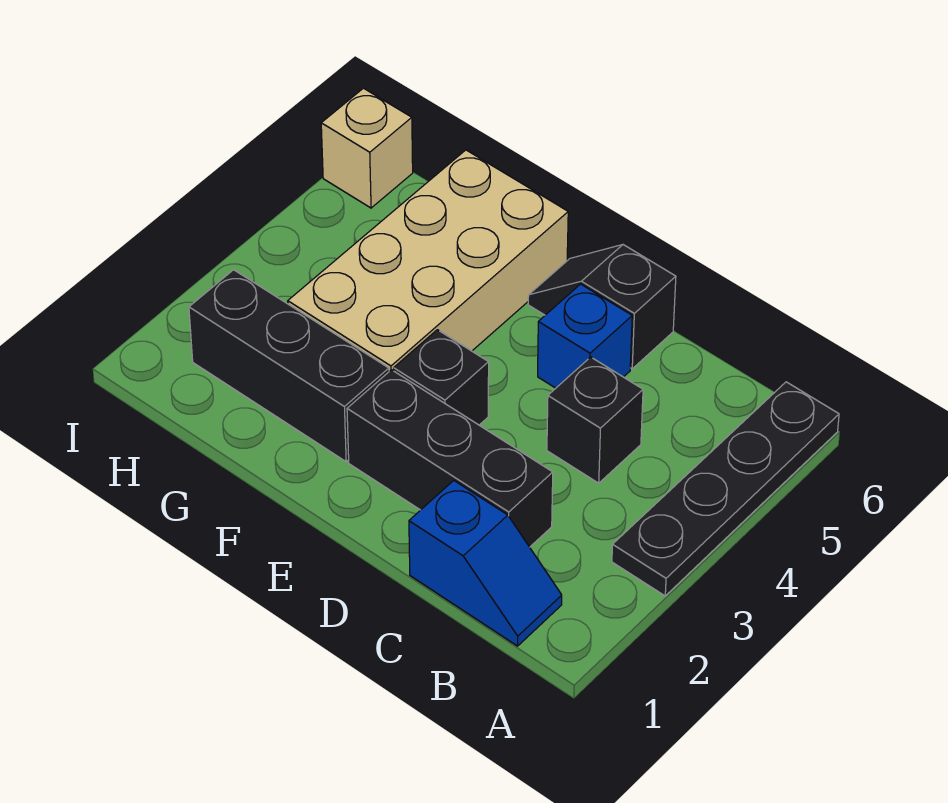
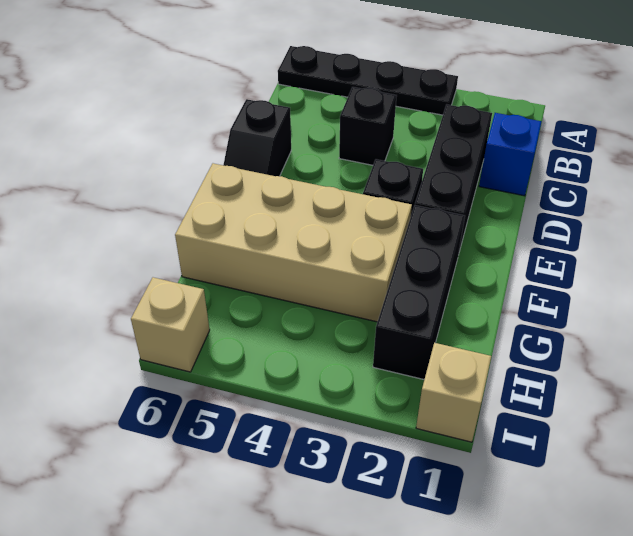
blue brick D5 level 1 -> none
none -> tan brick I1 level 1

